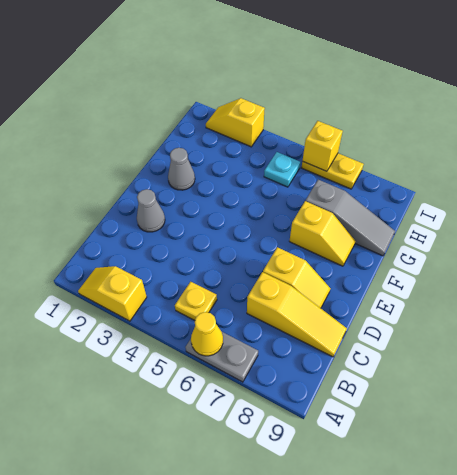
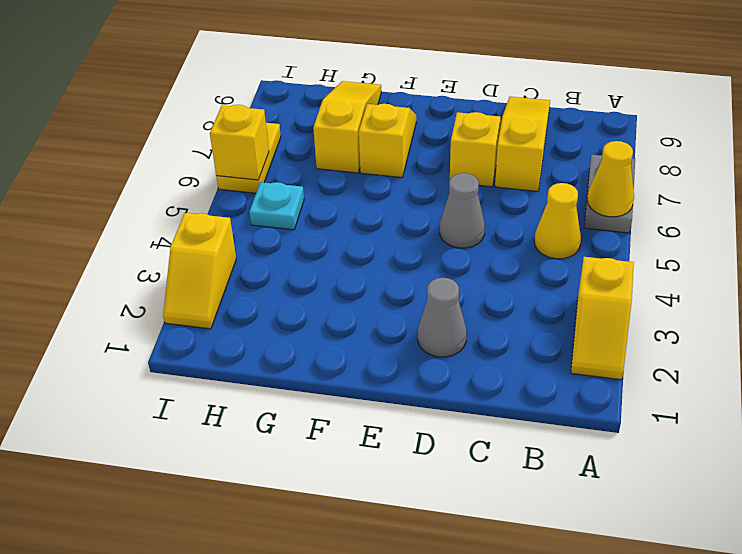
yellow plate B5 level 1 -> yellow cone B5 level 1
grey cone F2 level 1 -> grey cone D5 level 1
grey slope G7:G9 level 1 top 7 -> yellow slope G7:G9 level 1 top 7

